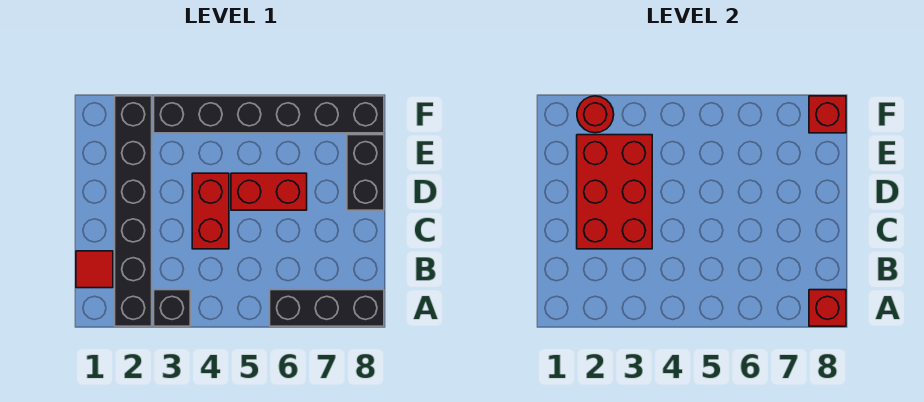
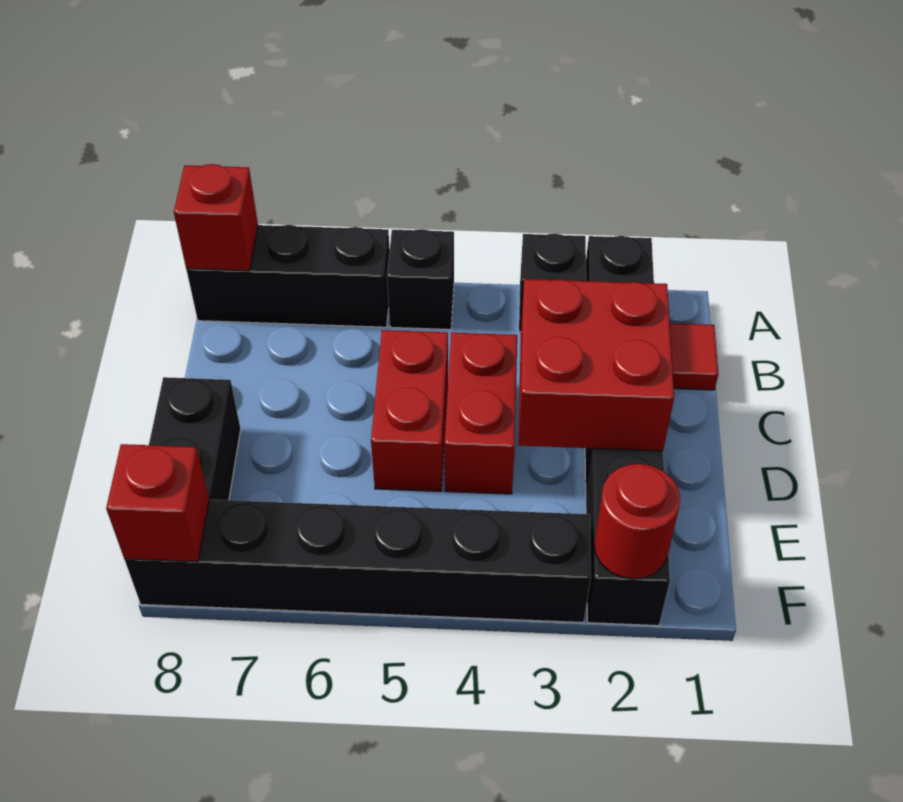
none -> black brick A5 level 1
red brick C2:E3 level 2 -> red brick C2:D3 level 2
red brick D5:D6 level 1 -> red brick C5:D5 level 1

